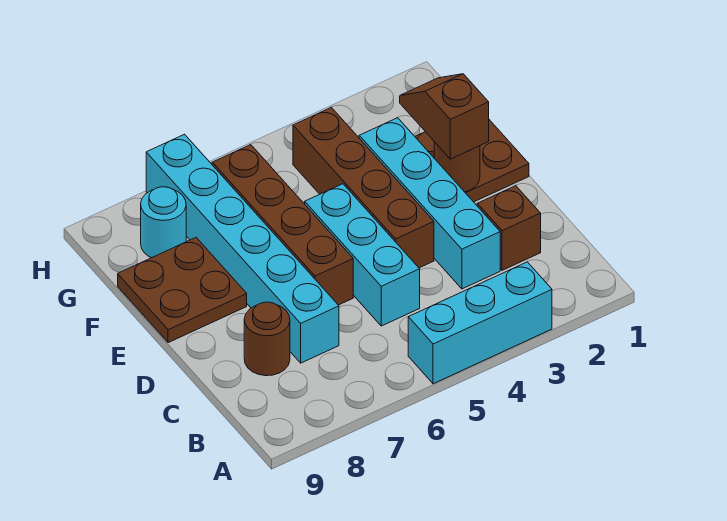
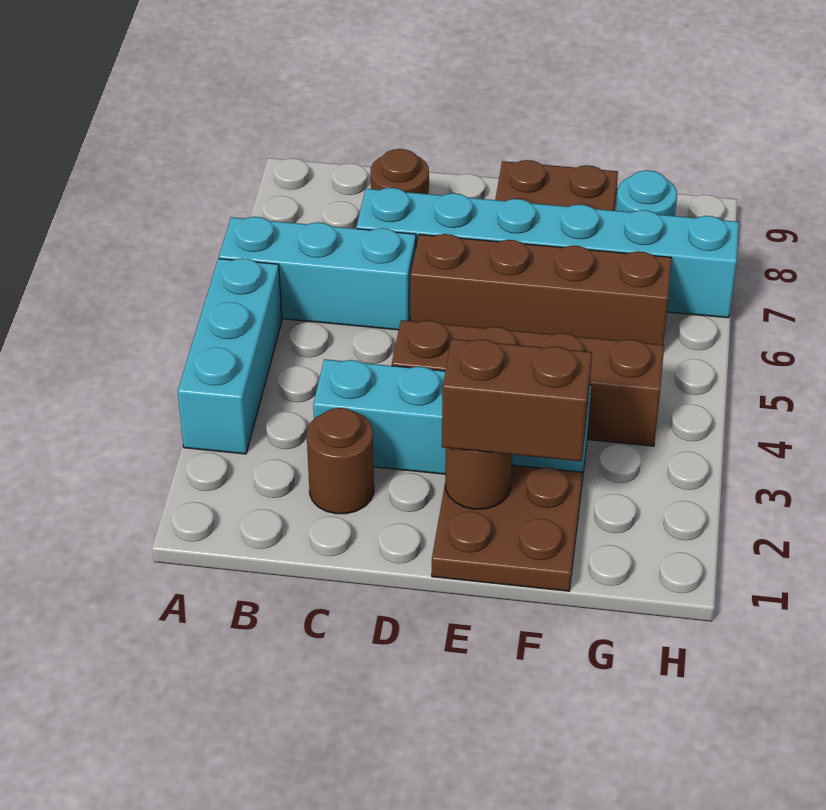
brown brick C2 level 1 -> brown round brick C2 level 1
cyan brick C5:E5 level 1 -> cyan brick A6:C6 level 1
brown slope E2:F2 level 3 top E -> brown brick E2:F2 level 3

